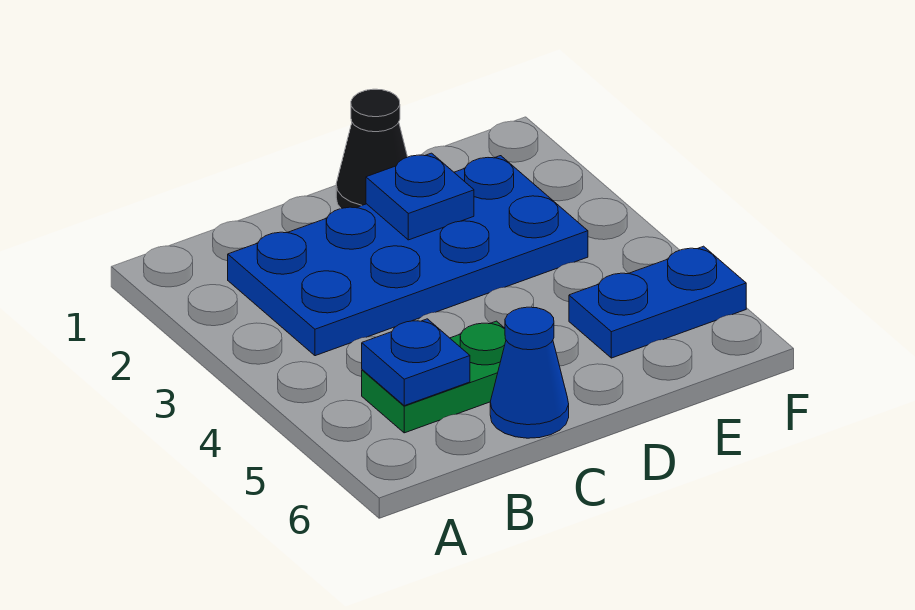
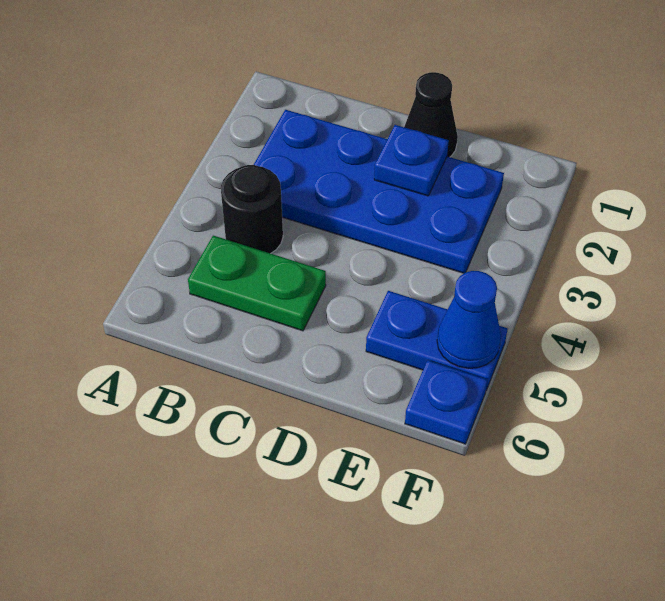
none -> black round brick B4 level 1
blue plate B5 level 2 -> blue plate F6 level 1
blue cone C6 level 1 -> blue cone F5 level 2

